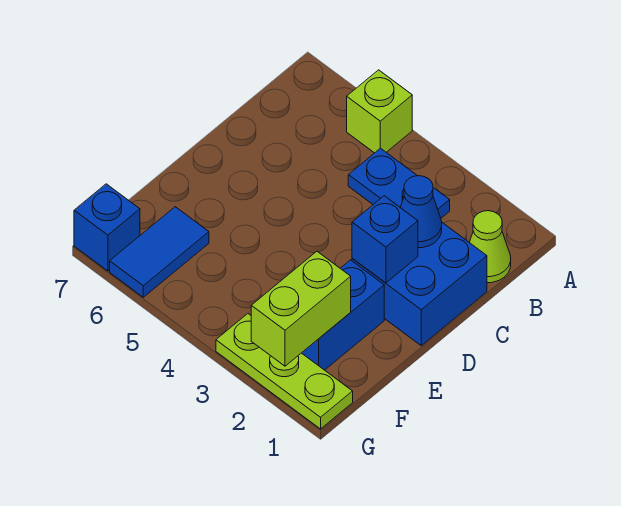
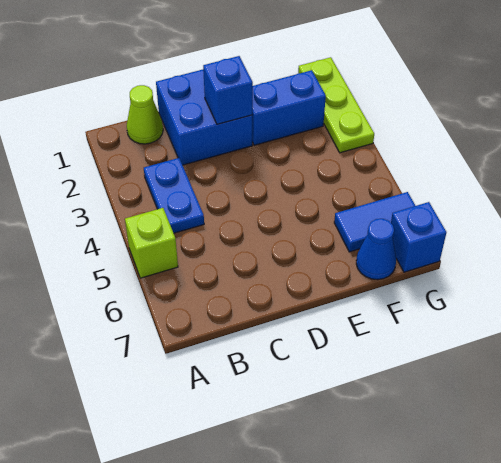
blue cone C2 level 2 -> blue cone F7 level 1
lime brick F2:G2 level 2 -> none

